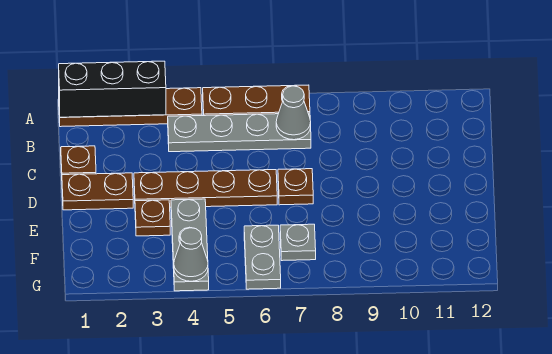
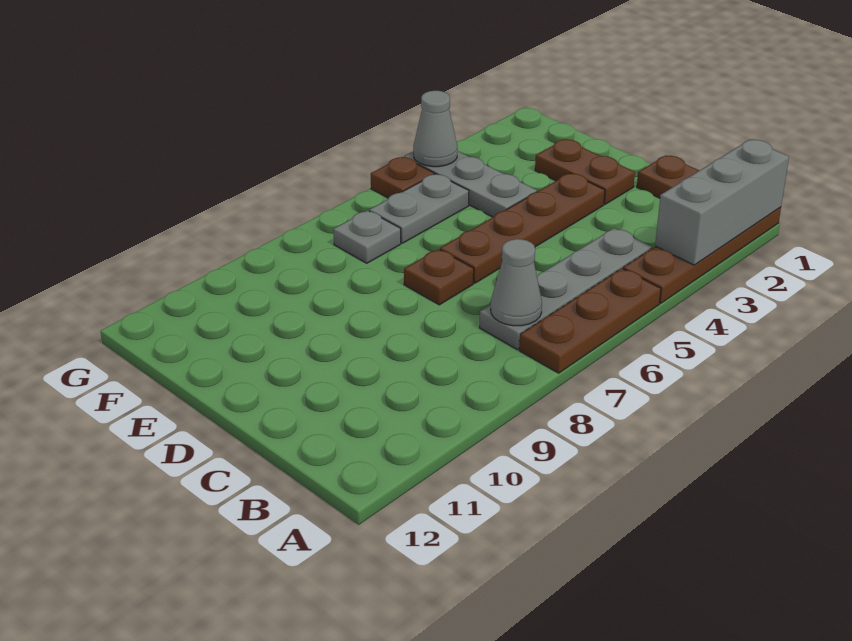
black brick A1:A3 level 2 -> grey brick A1:A3 level 2
brown plate D1:D2 level 1 -> brown plate D2:E2 level 1
brown plate E3 level 1 -> brown plate G5 level 1
grey plate F6:G6 level 1 -> grey plate F5:F6 level 1

